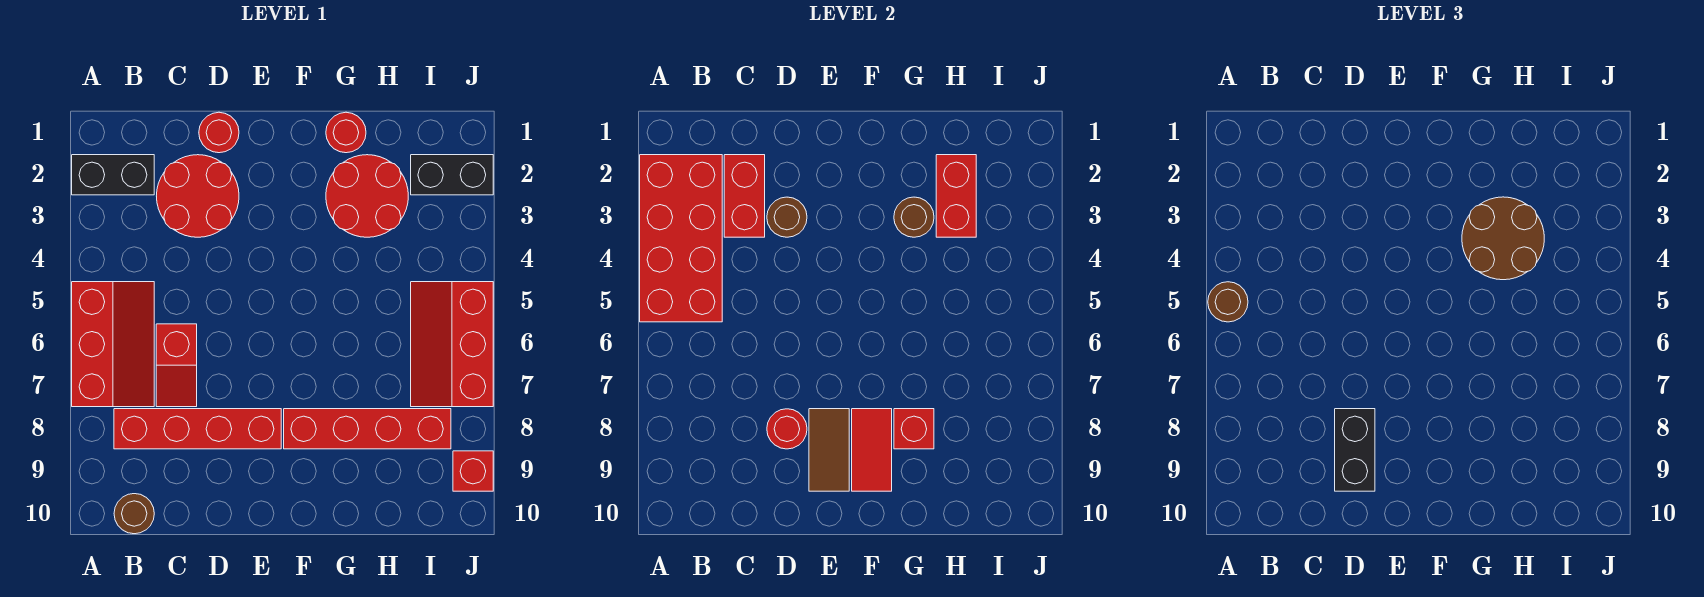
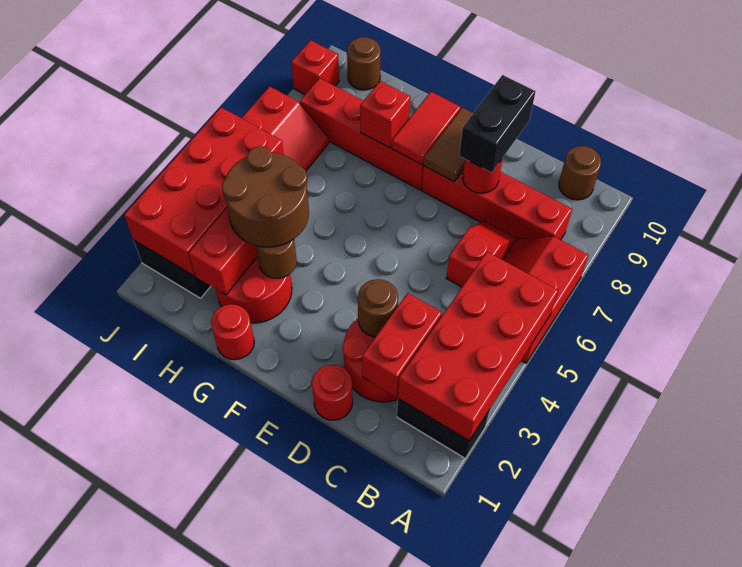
brown round brick A5 level 3 -> brown round brick I10 level 1
none -> red brick I2:J5 level 2

